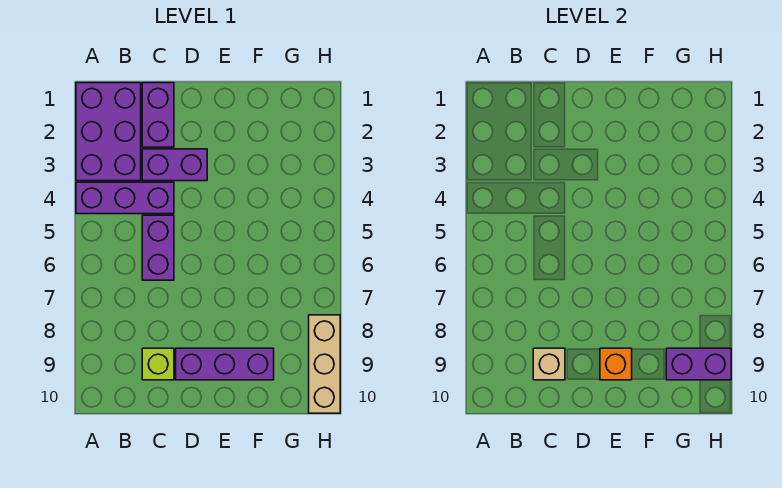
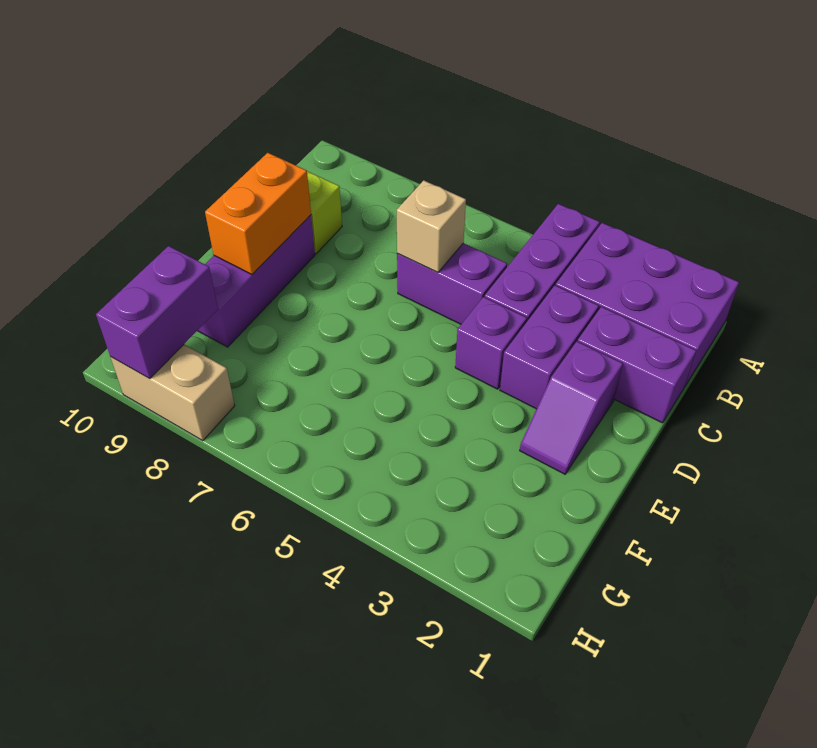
tan brick C9 level 2 -> tan brick C6 level 2
none -> purple slope D2:E2 level 1 top D
none -> purple brick D4 level 1
orange brick E9 level 2 -> orange brick D9:E9 level 2
tan brick H8:H10 level 1 -> tan brick H8:H9 level 1

